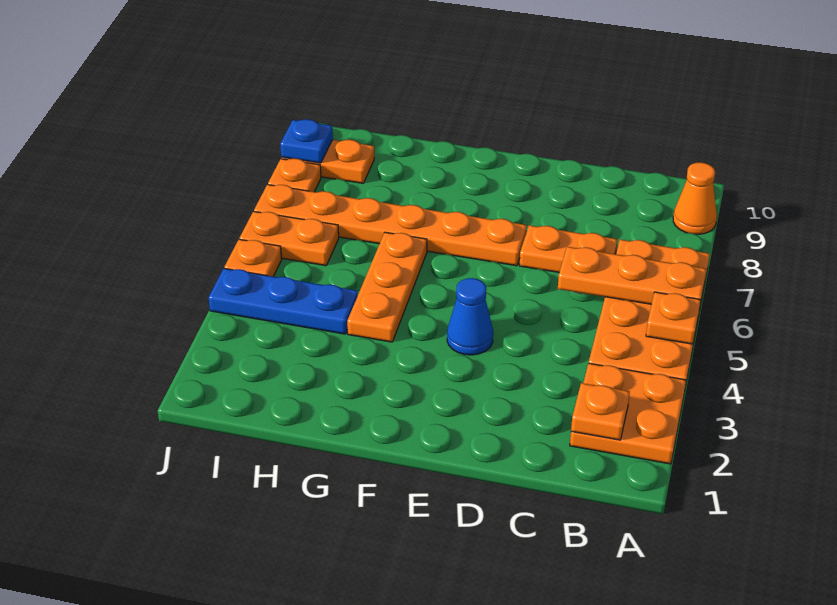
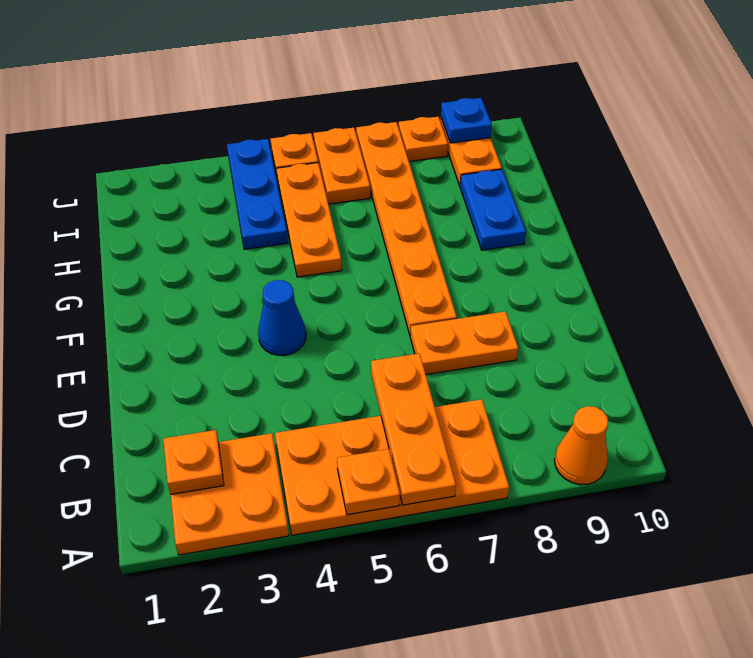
orange plate C7:D7 level 1 -> orange plate D7:D8 level 1
orange plate G4:G6 level 1 -> orange plate G5:I5 level 1
none -> blue plate G9:H9 level 1

